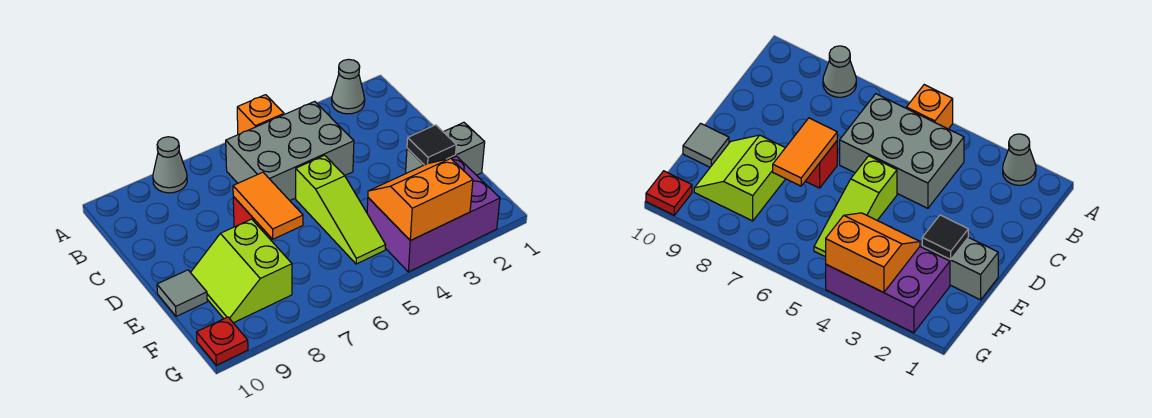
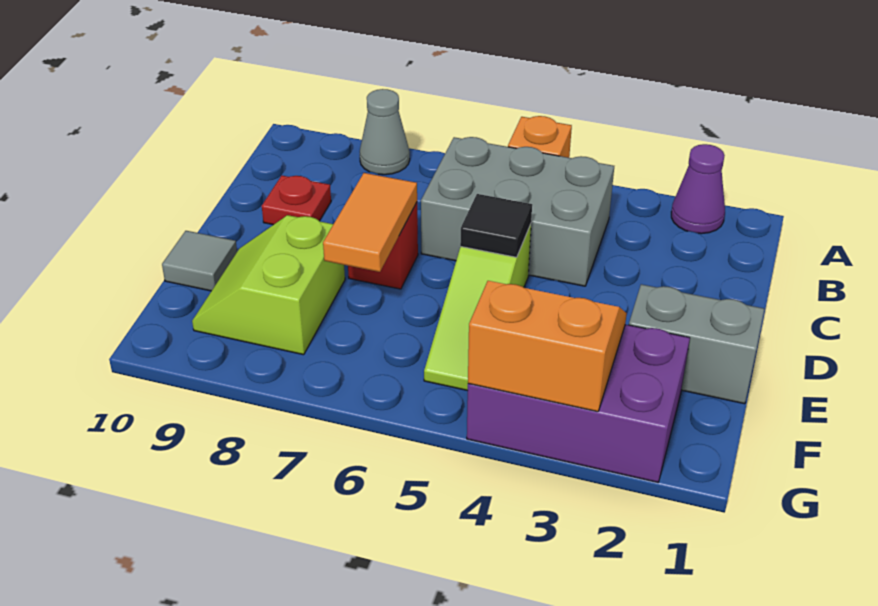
grey cone A2 level 1 -> purple cone A2 level 1
black tile E2 level 2 -> black tile D5 level 2
red plate G10 level 1 -> red plate C9 level 1

